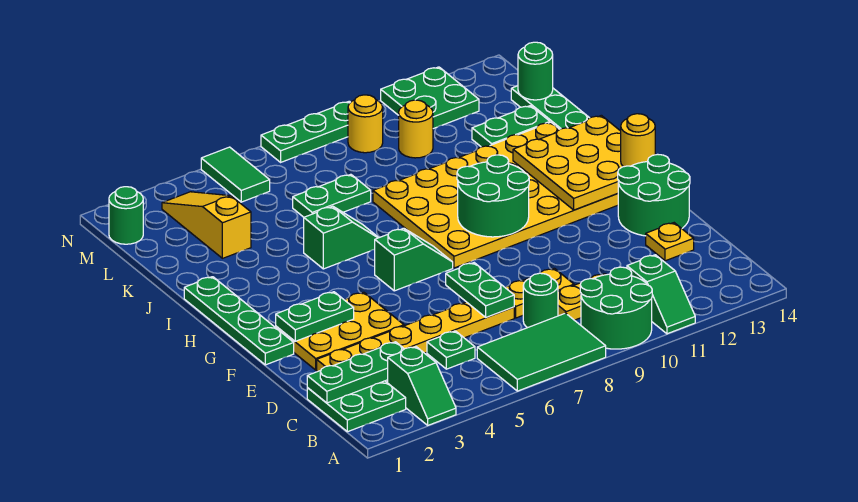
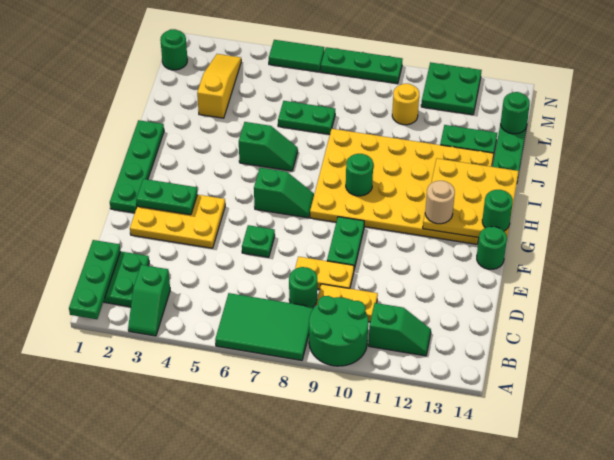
green slope A11:B11 level 1 top B -> green slope B11:B12 level 1 top 11
green plate C1:C3 level 2 -> green plate A1:C1 level 2
green plate C5 level 1 -> green plate E6 level 1
yellow plate D2:D7 level 1 -> none
green plate D7:E7 level 2 -> green plate E9:F9 level 1
yellow plate D13 level 1 -> none
green round brick E13:F14 level 1 -> green round brick F14 level 1
green round brick G9:H10 level 2 -> green round brick H9 level 2
none -> tan round brick G12 level 3
yellow round brick G14 level 3 -> green round brick G14 level 3
green tile M5:N5 level 1 -> green tile N5:N6 level 1
yellow round brick M9 level 1 -> none

